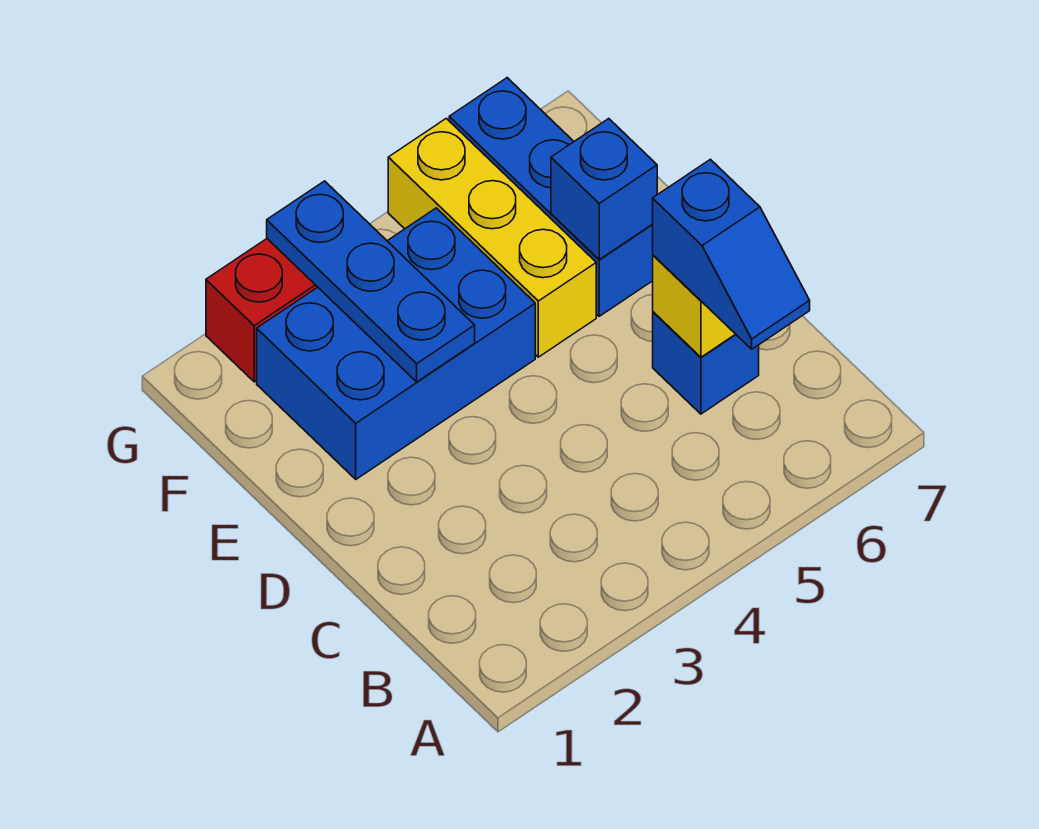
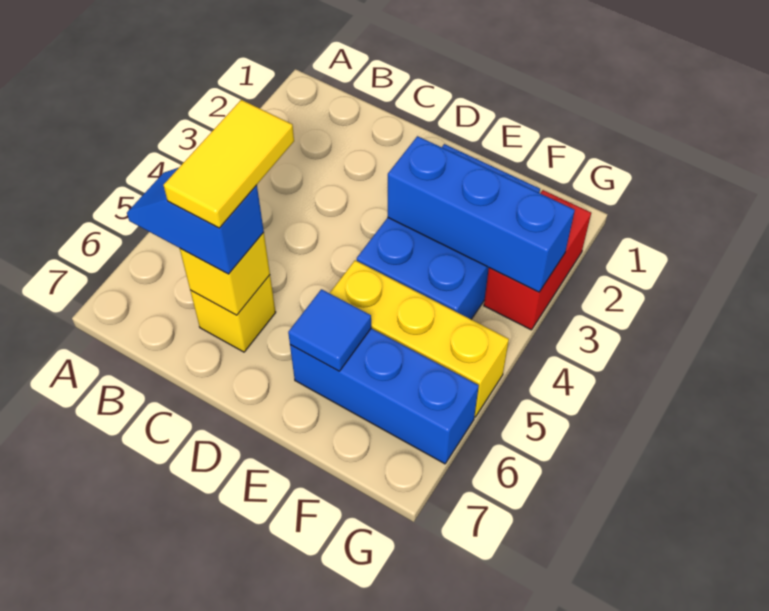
none -> yellow tile C5:C6 level 4
blue brick C6 level 1 -> yellow brick C6 level 1
blue plate E3:G3 level 2 -> blue brick E3:G3 level 2
blue brick E6 level 2 -> blue tile E6 level 2

